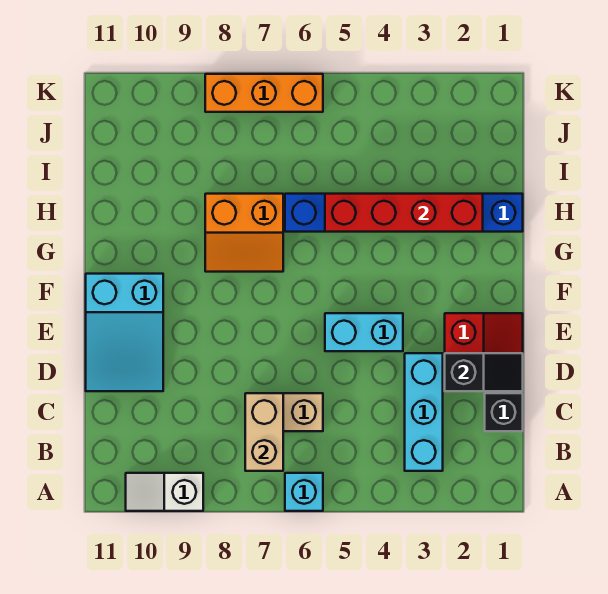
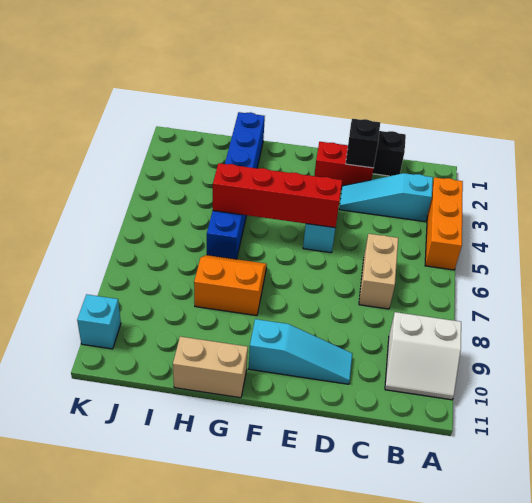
cyan brick A6 level 1 -> cyan brick K10 level 1
white slope A9:A10 level 1 top 9 -> white slope A9:B10 level 1 top 9
cyan brick B3:D3 level 1 -> cyan slope B3:D3 level 1 top B
tan brick B7:C7 level 2 -> tan brick G11:H11 level 1
cyan slope D10:F11 level 1 top F -> cyan slope D10:F10 level 1 top F
orange slope G7:H8 level 1 top H -> orange slope G7:H8 level 1 top 8
red brick H2:H5 level 2 -> red brick E5:H5 level 2
orange brick K6:K8 level 1 -> orange brick A3:A5 level 1

